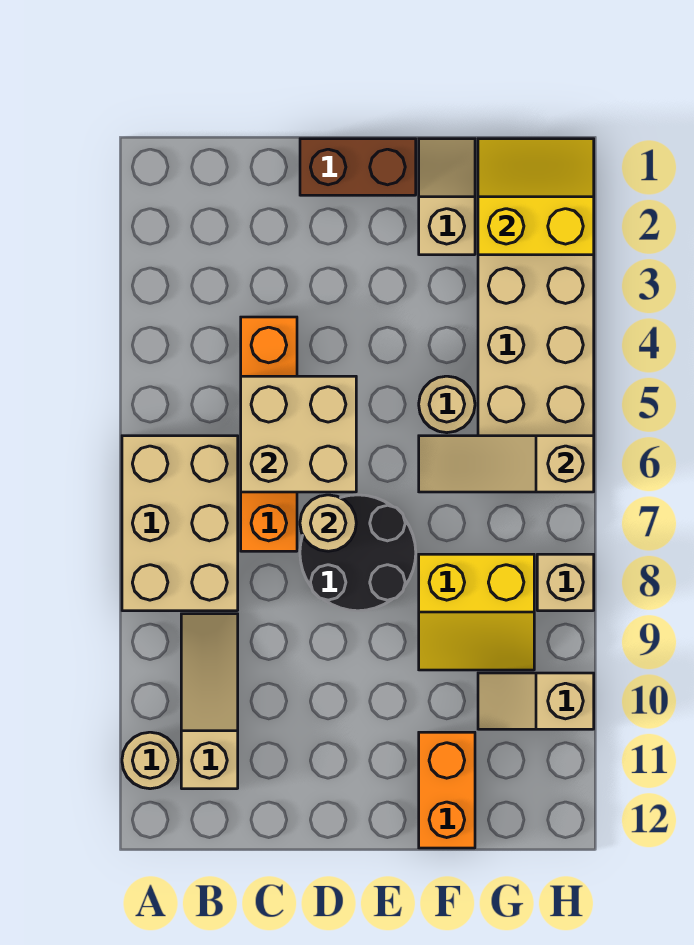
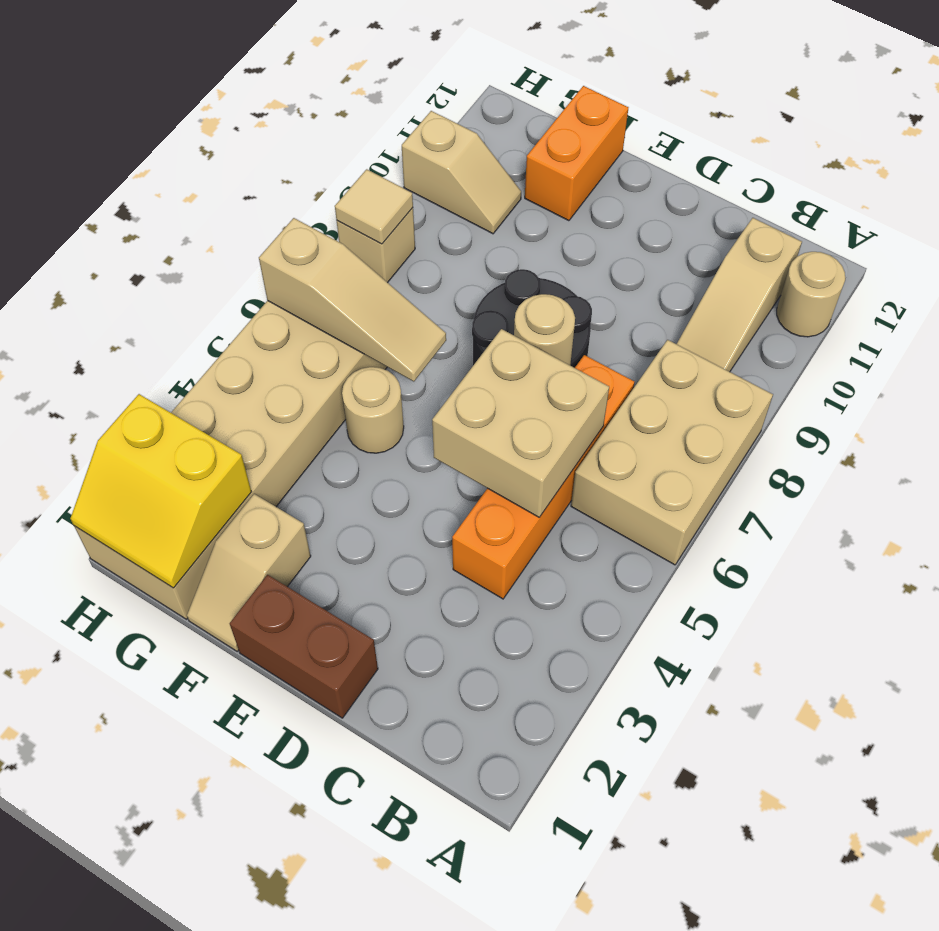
yellow slope F8:G9 level 1 top 8 -> none
none -> tan tile H8 level 2

